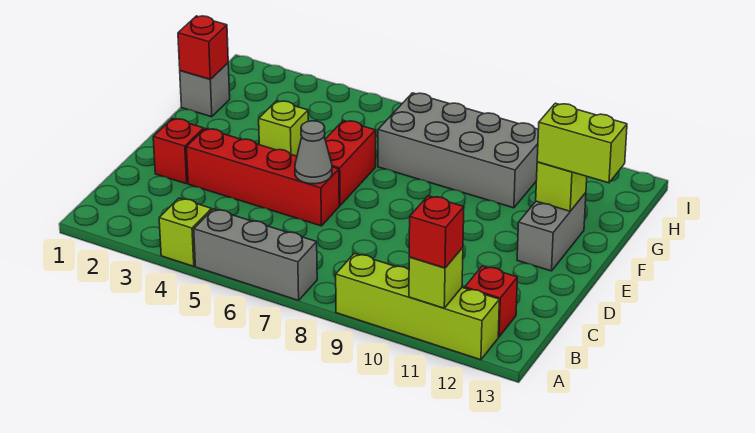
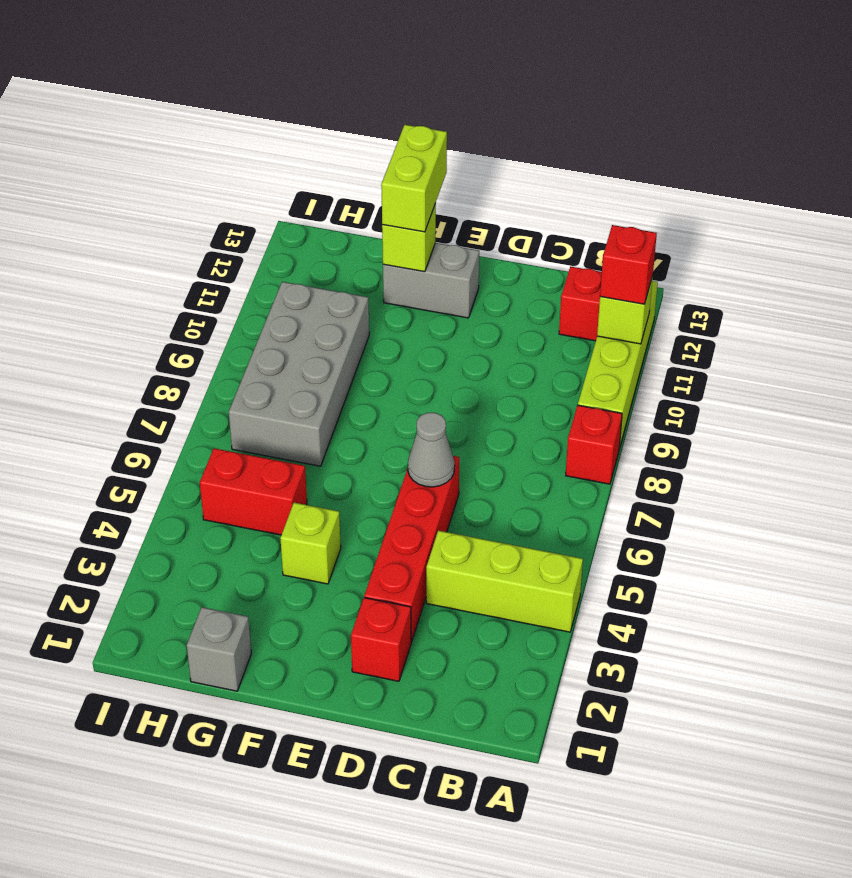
lime brick A4 level 1 -> lime brick A4:C4 level 1
grey brick A5:A7 level 1 -> none
red brick E6:F6 level 1 -> red brick G5:H5 level 1
red brick G1 level 2 -> red brick A8 level 1

